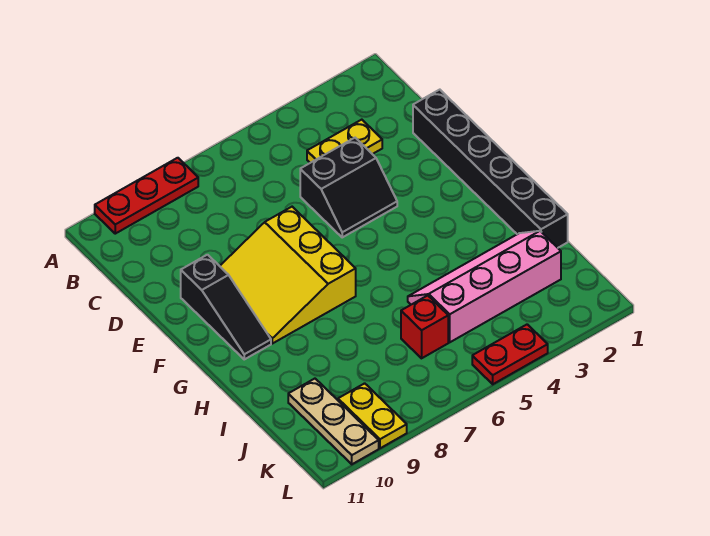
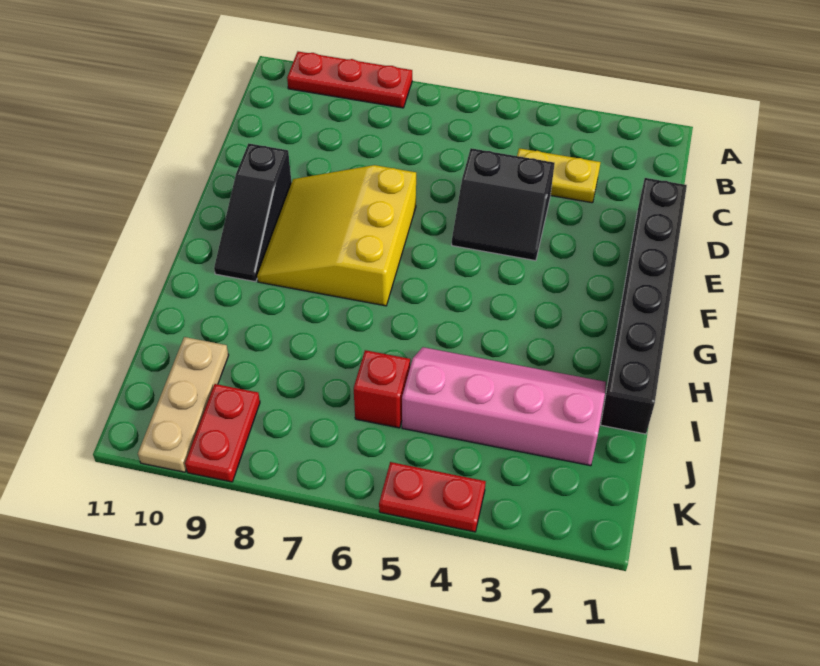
yellow plate K9:L9 level 1 -> red plate K9:L9 level 1

